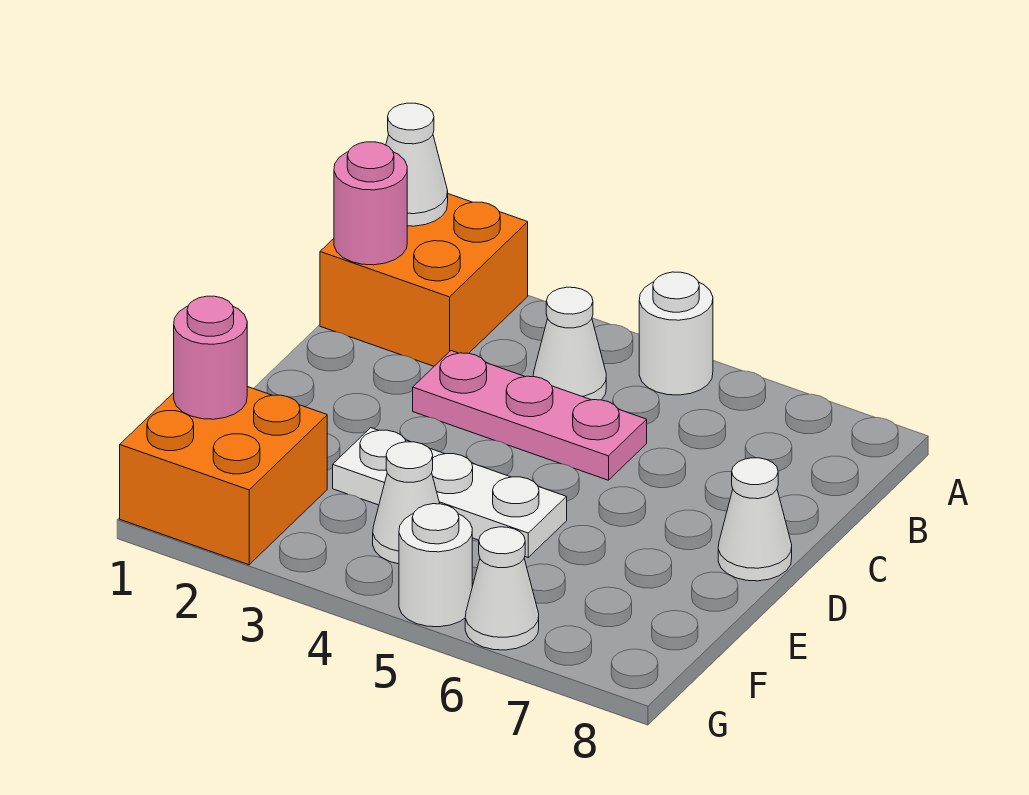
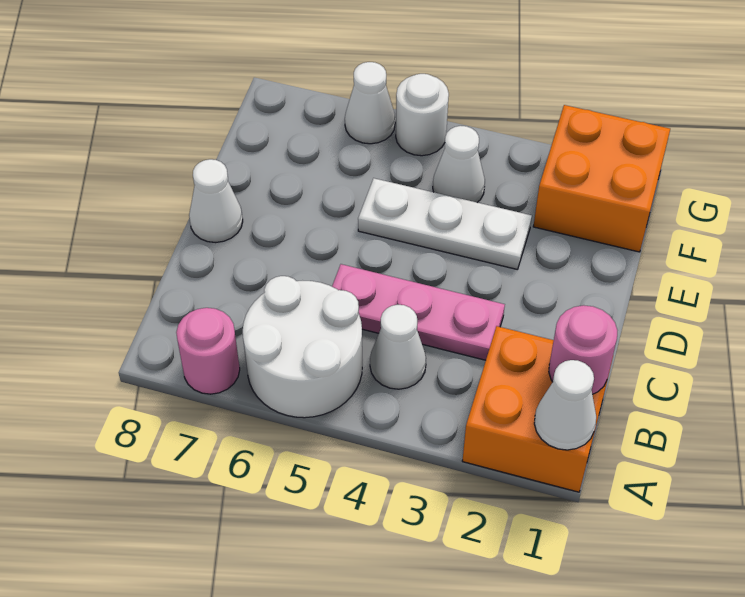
white round brick A5 level 1 -> white round brick A5:B6 level 1
pink round brick F1 level 2 -> pink round brick A7 level 1

